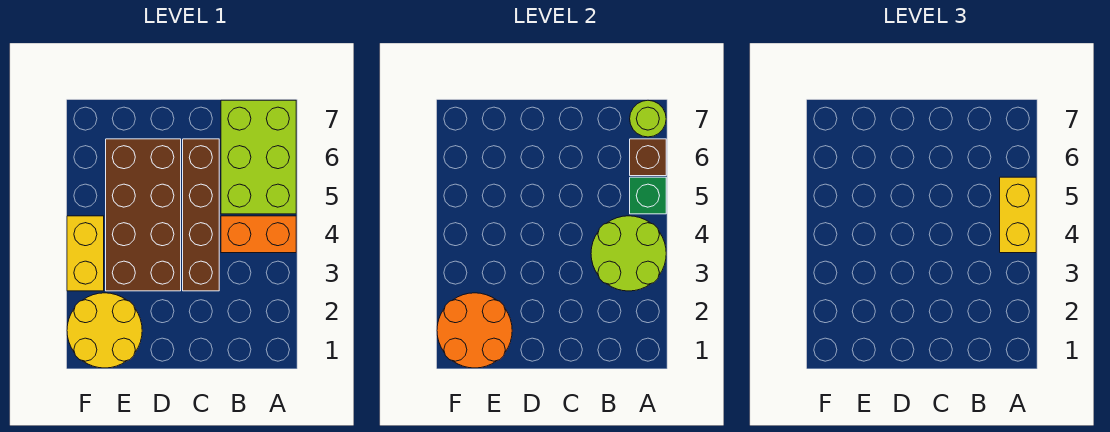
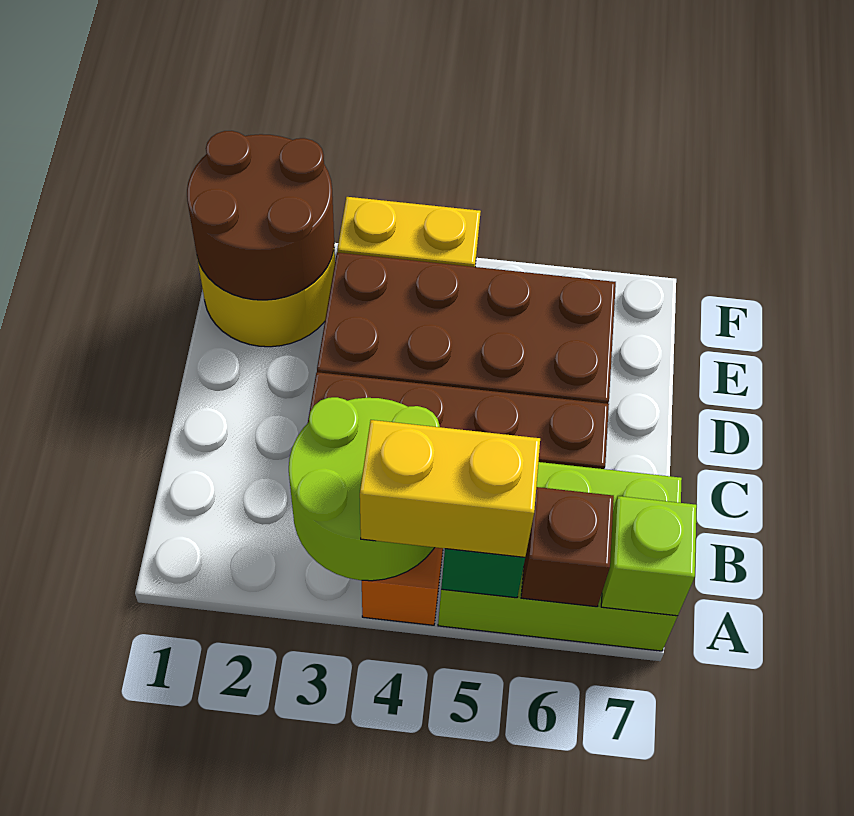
lime round brick A7 level 2 -> lime brick A7 level 2
orange round brick E1:F2 level 2 -> brown round brick E1:F2 level 2

